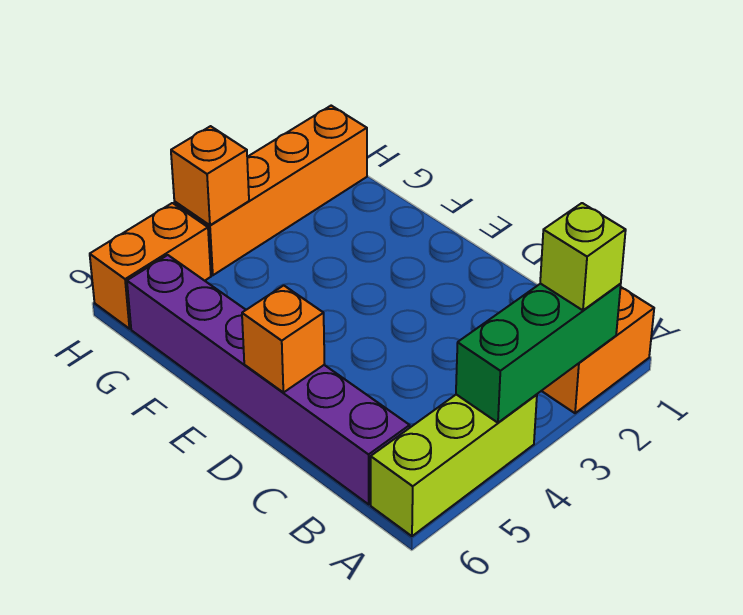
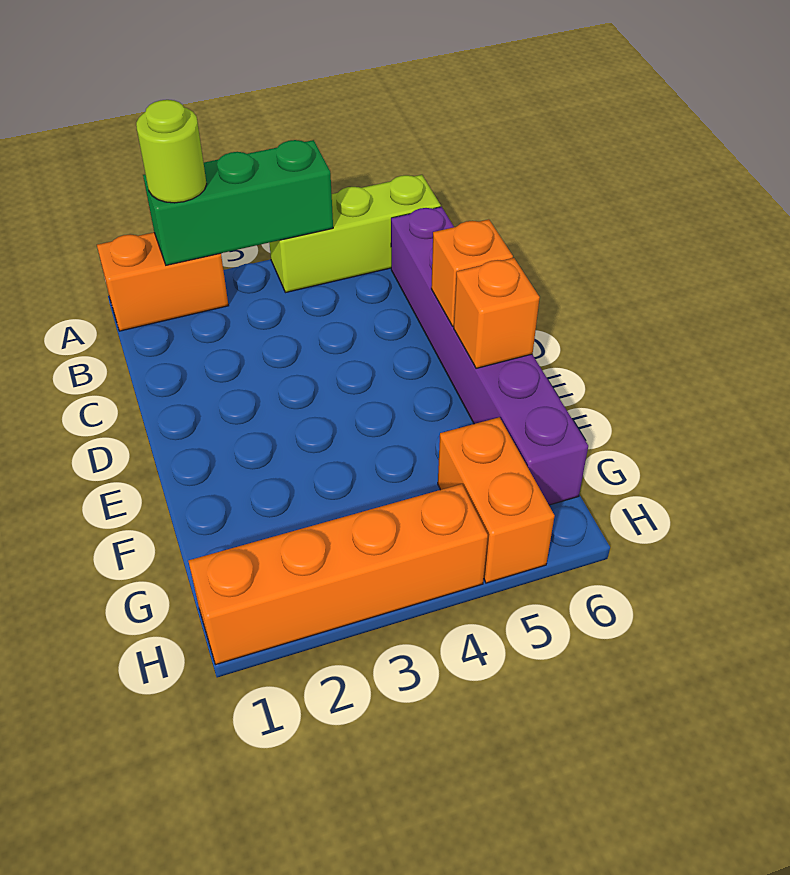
lime brick A2 level 3 -> lime round brick A2 level 3
orange brick H4 level 2 -> orange brick E6 level 2
orange brick H5:H6 level 1 -> orange brick G5:H5 level 1

